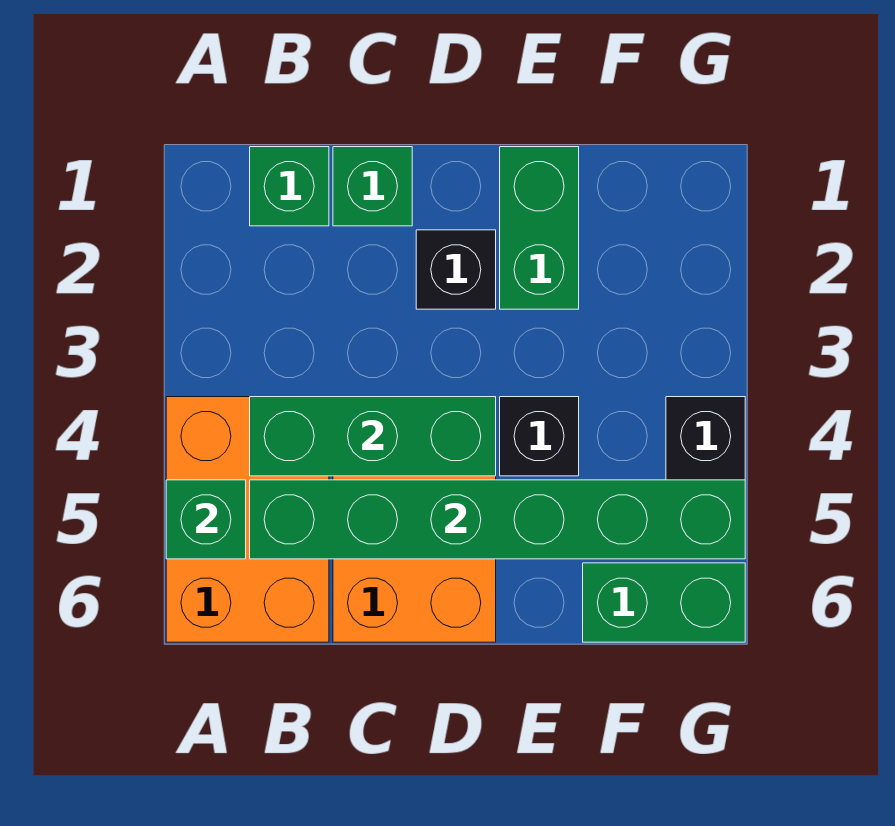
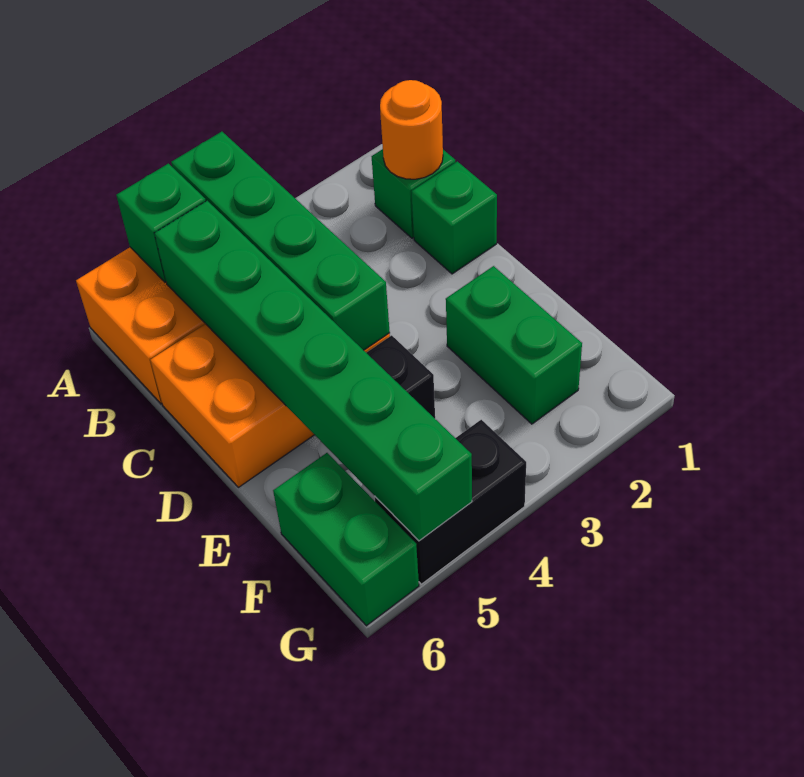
none -> orange round brick B1 level 2
green brick B4:D4 level 2 -> green brick A4:D4 level 2
black brick D2 level 1 -> none
green brick E1:E2 level 1 -> green brick E2:F2 level 1

